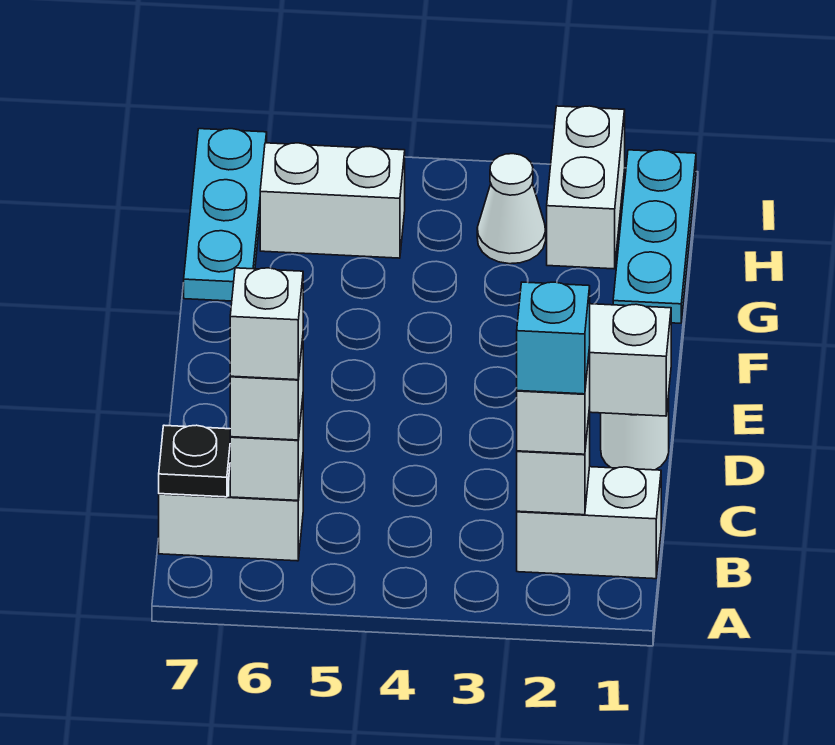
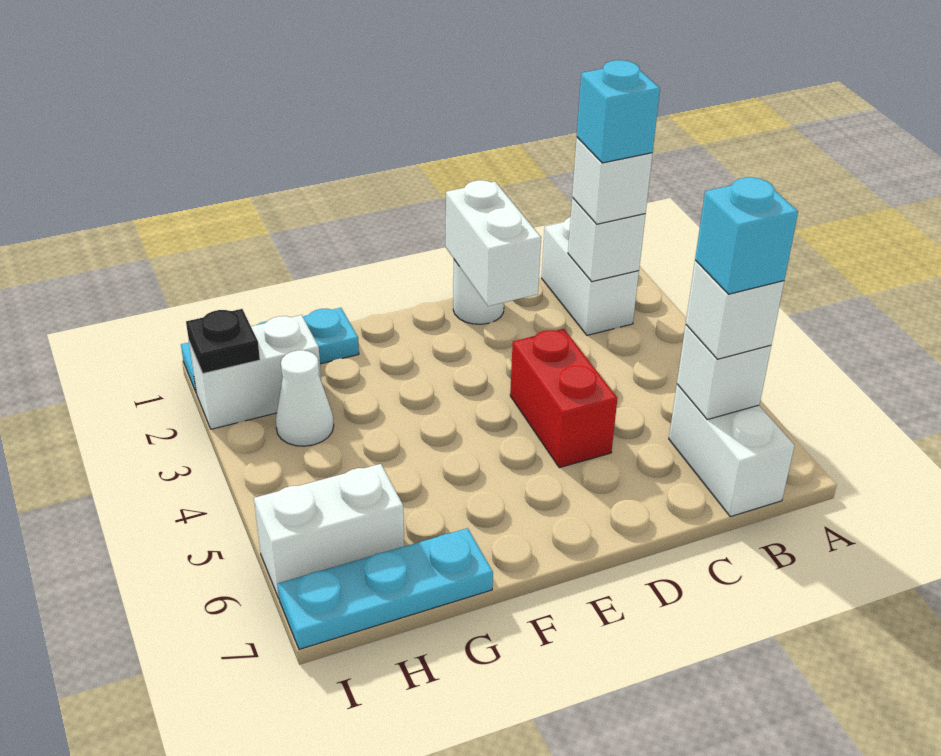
white brick B6 level 4 -> cyan brick B6 level 4
black plate B7 level 2 -> black plate I2 level 2
none -> red brick D4:D5 level 1
white brick H5:H6 level 1 -> white brick H6:I6 level 1

